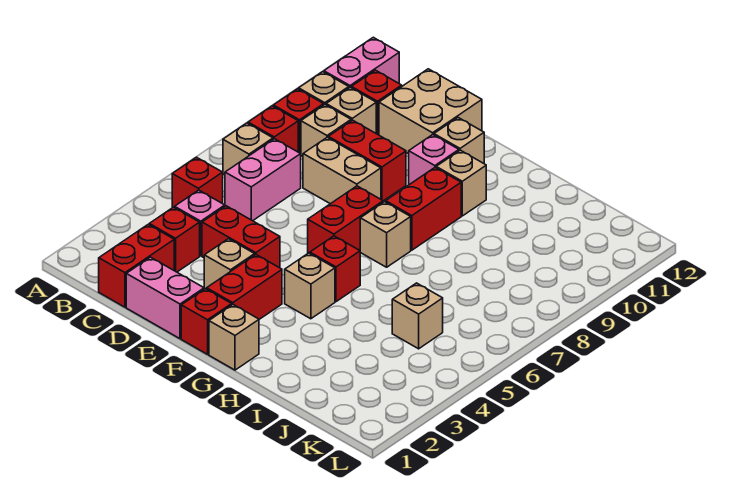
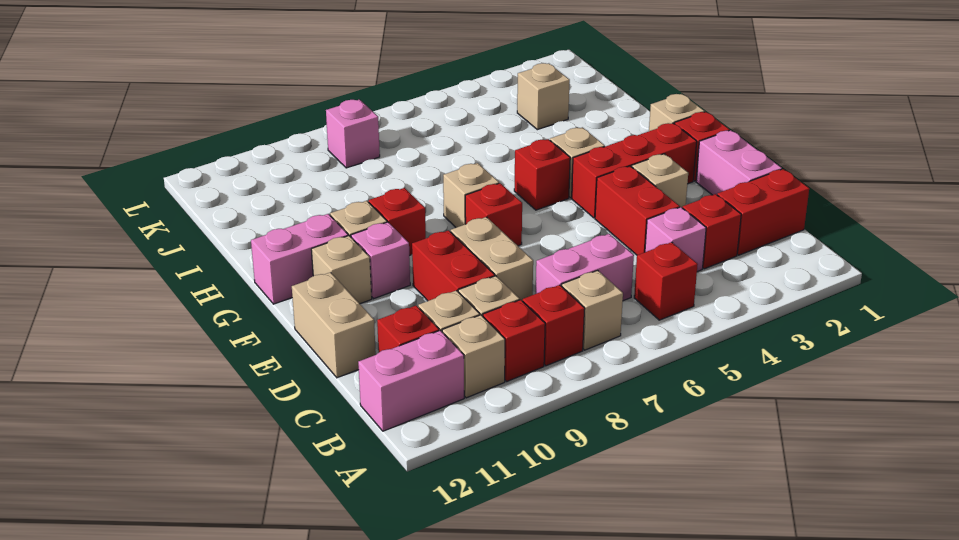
tan brick D11:E12 level 1 -> tan brick D12:E12 level 1
red brick F2:F3 level 1 -> red brick F2:F4 level 1
red brick F6:F7 level 1 -> red brick F7 level 1
red brick G8:G9 level 1 -> red brick G9 level 1
none -> pink brick G11:G12 level 1
tan brick J5 level 1 -> tan brick J3 level 1
none -> pink brick K8 level 1

